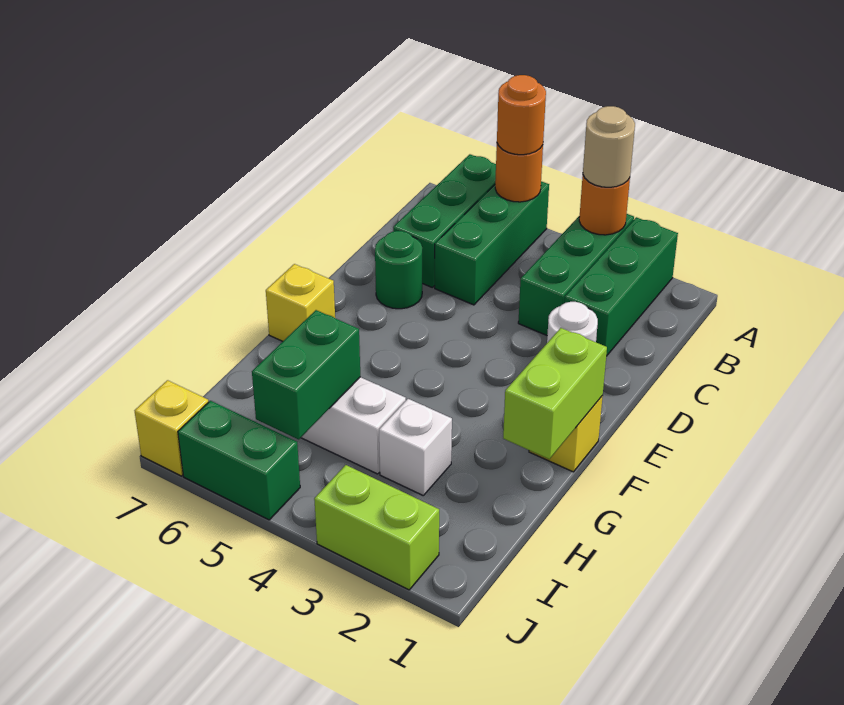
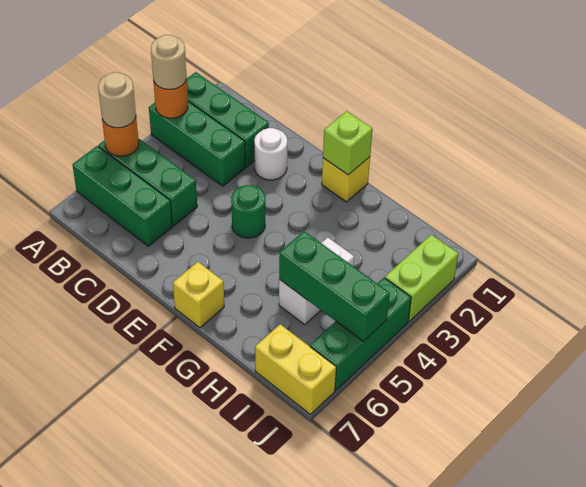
orange round brick A5 level 3 -> tan round brick A5 level 3
green round brick D6 level 1 -> green round brick E4 level 1
lime brick F1:G1 level 2 -> lime brick F1 level 2
white brick H3 level 1 -> none
green brick H5:I5 level 2 -> green brick H5:J5 level 2
green brick J5:J6 level 1 -> green brick J4:J6 level 1
yellow brick J7 level 1 -> yellow brick I7:J7 level 1

